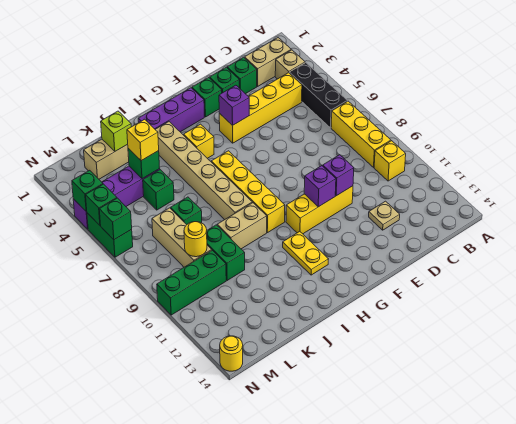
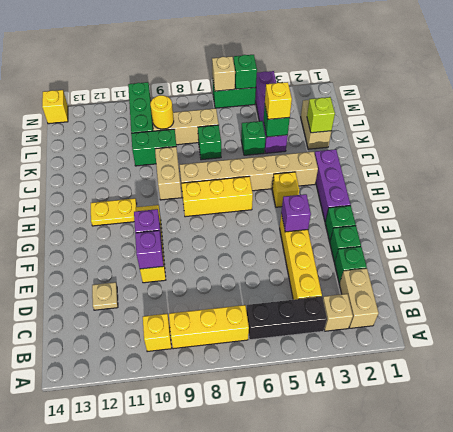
yellow brick H6:H9 level 1 -> yellow brick H6:H8 level 1
green brick N4 level 2 -> none
green brick N6 level 2 -> tan brick N6 level 2
yellow round brick N14 level 1 -> yellow brick N14 level 1

